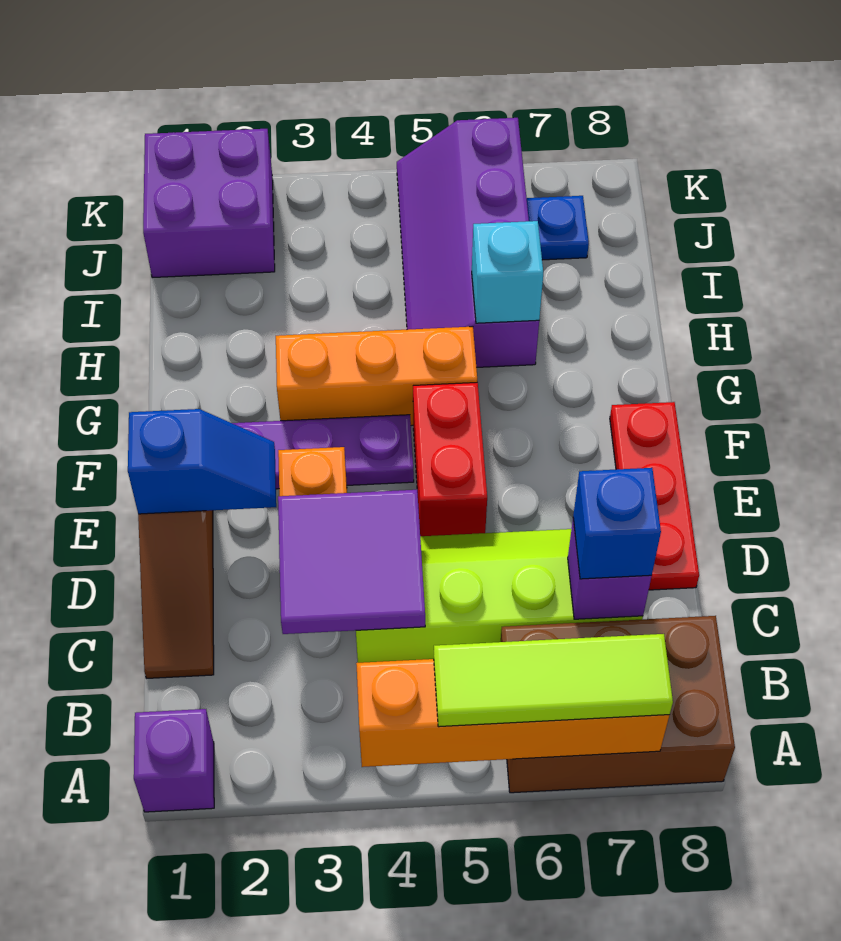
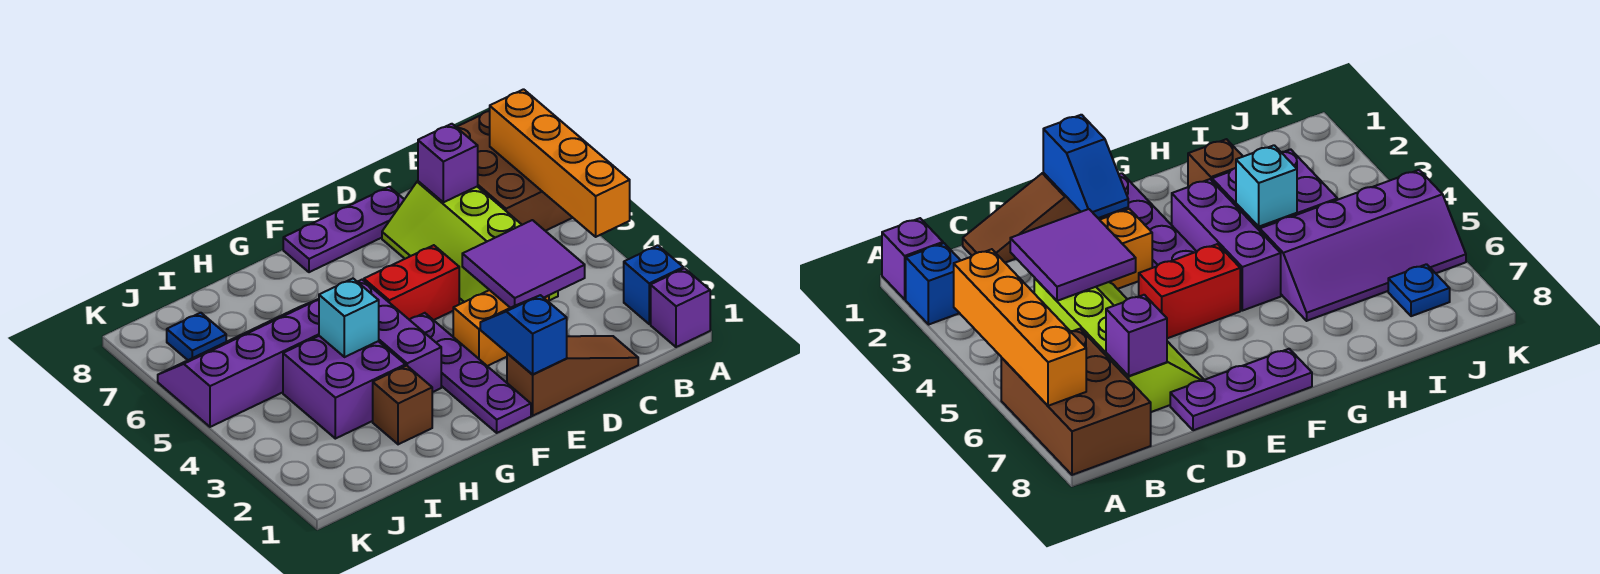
lime tile A5:A7 level 3 -> none
blue brick C7 level 3 -> blue brick A2 level 1
red plate D8:F8 level 1 -> purple plate D8:F8 level 1
orange brick G3:G5 level 1 -> purple brick G3:G5 level 1
none -> brown brick H2 level 1
purple slope H5:K6 level 1 top 6 -> purple slope H5:K6 level 1 top 5
cyan brick H6 level 2 -> cyan brick H4 level 2
purple brick J1:K2 level 1 -> purple brick H3:I4 level 1

